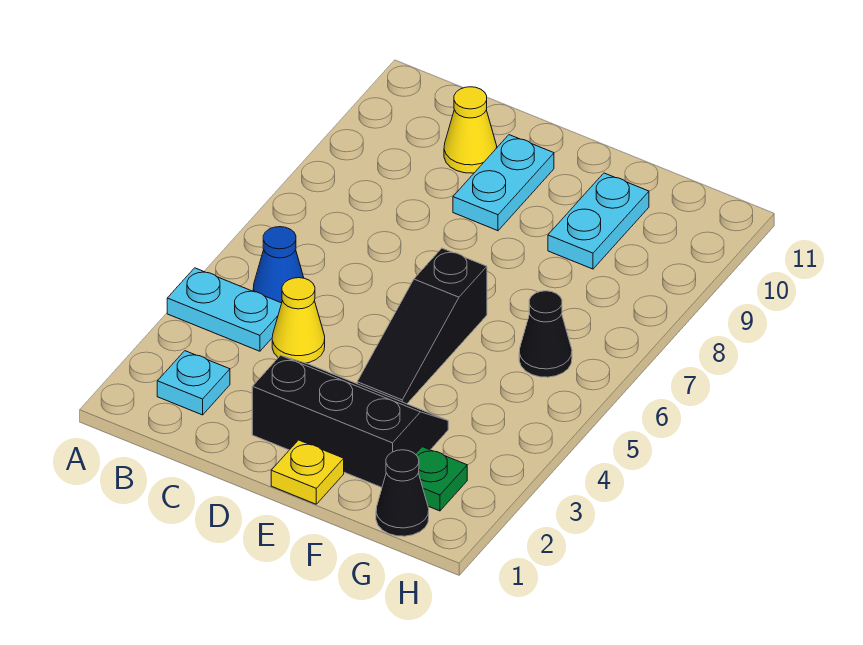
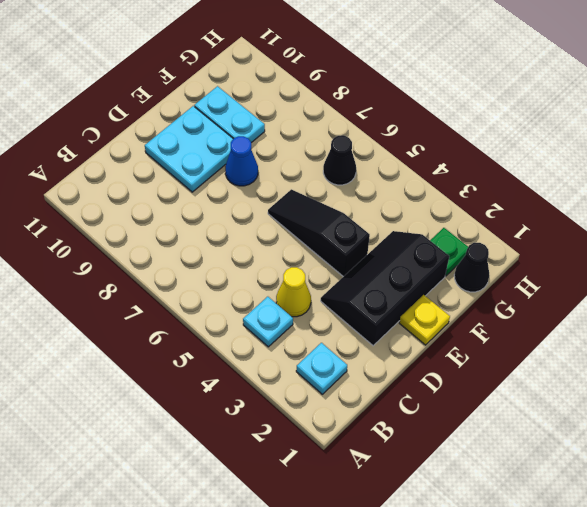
cyan plate A4:B4 level 1 -> cyan plate B4 level 1
blue cone B5 level 1 -> blue cone E8 level 1
yellow cone C10 level 1 -> none
cyan plate D9:D10 level 1 -> cyan plate D9:E10 level 1
black slope E4:E6 level 1 top 6 -> black slope E4:E6 level 1 top 4

